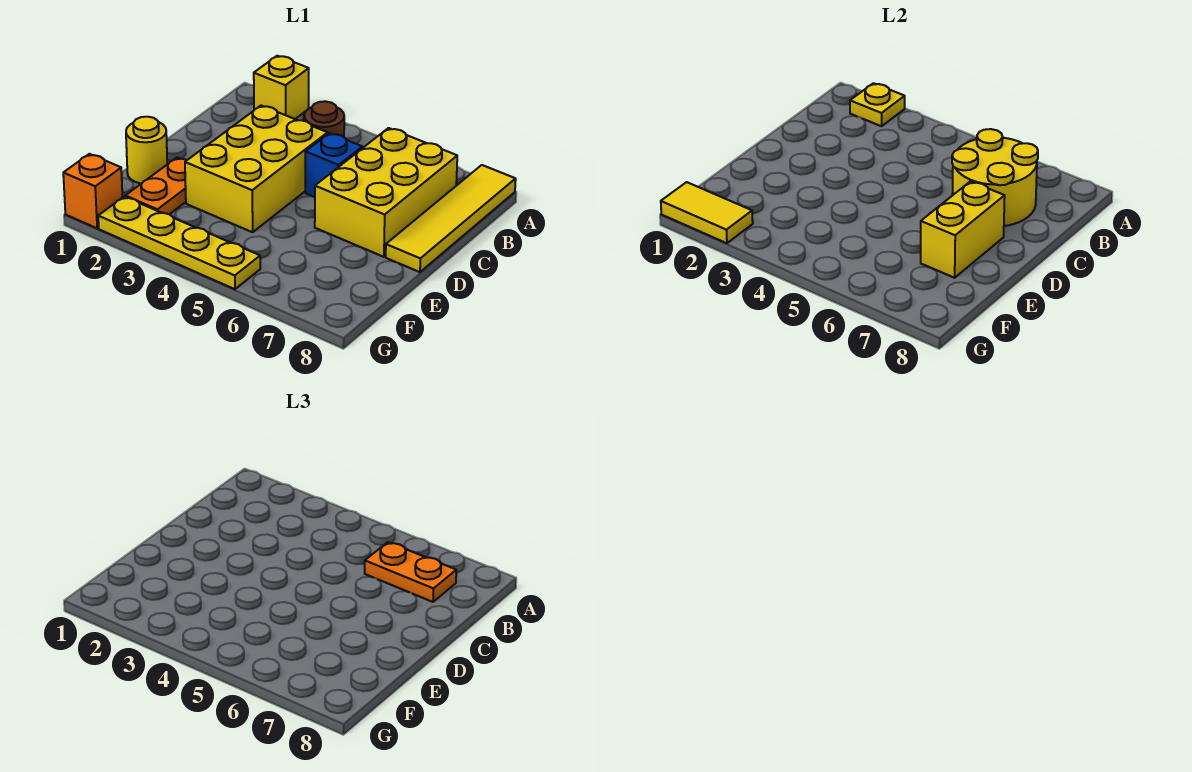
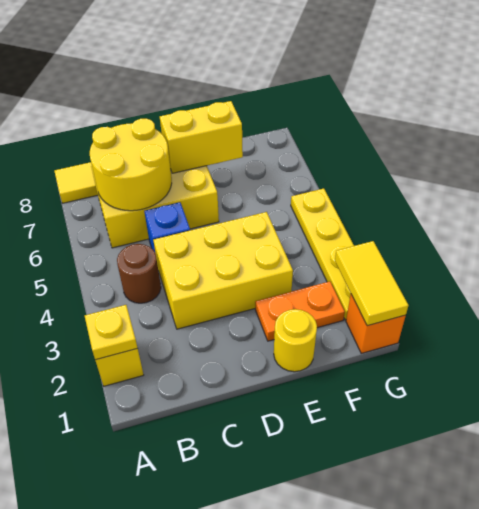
orange plate B6:B7 level 3 -> none

